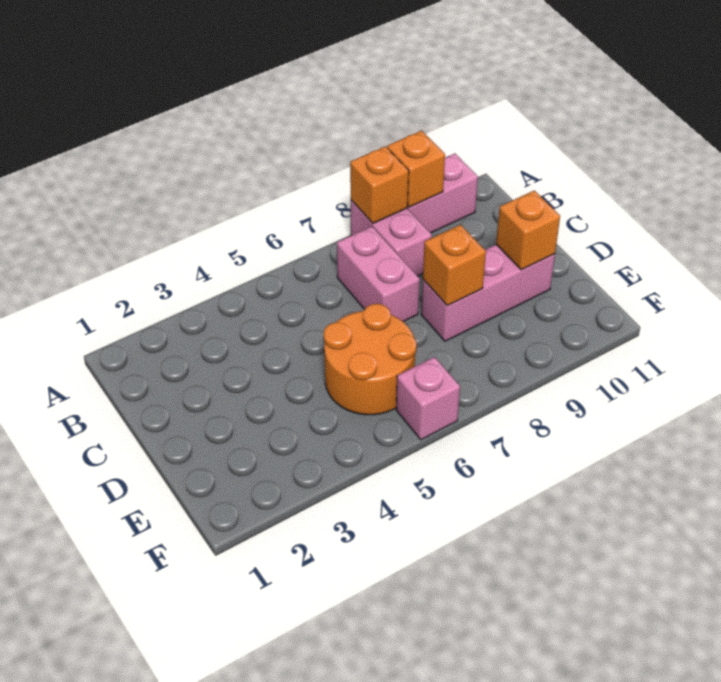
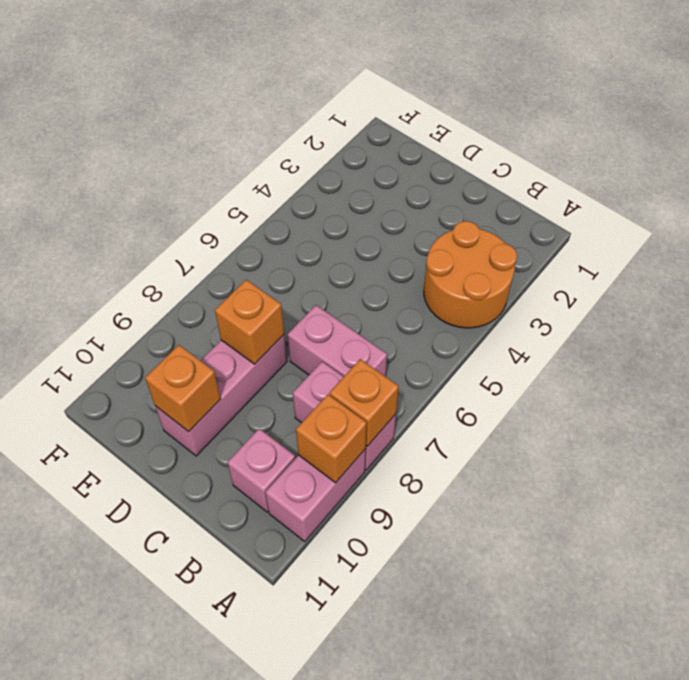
orange round brick D5:E6 level 1 -> orange round brick A3:B4 level 1
pink brick F6 level 1 -> pink brick B10 level 1

